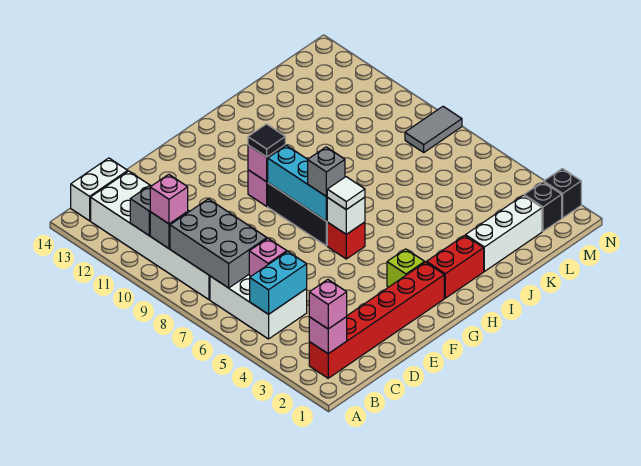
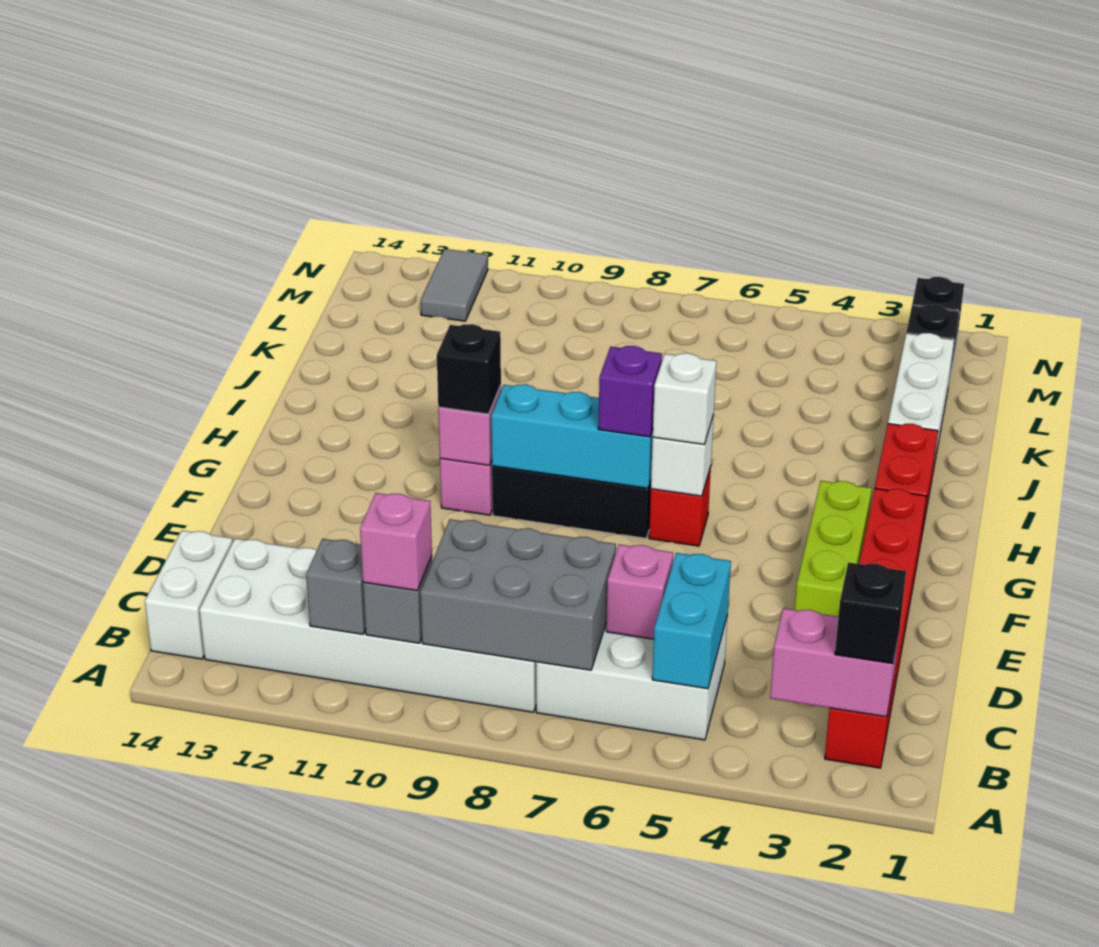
pink brick B2 level 2 -> pink brick B2:B3 level 2
pink brick B2 level 3 -> black brick B2 level 3
lime brick G3 level 1 -> lime brick E3:G3 level 1
white tile G6 level 3 -> white brick G6 level 3
grey brick G7 level 3 -> purple brick G7 level 3
black tile G10 level 3 -> black brick G10 level 3
grey tile M8:N8 level 1 -> grey tile M12:N12 level 1

